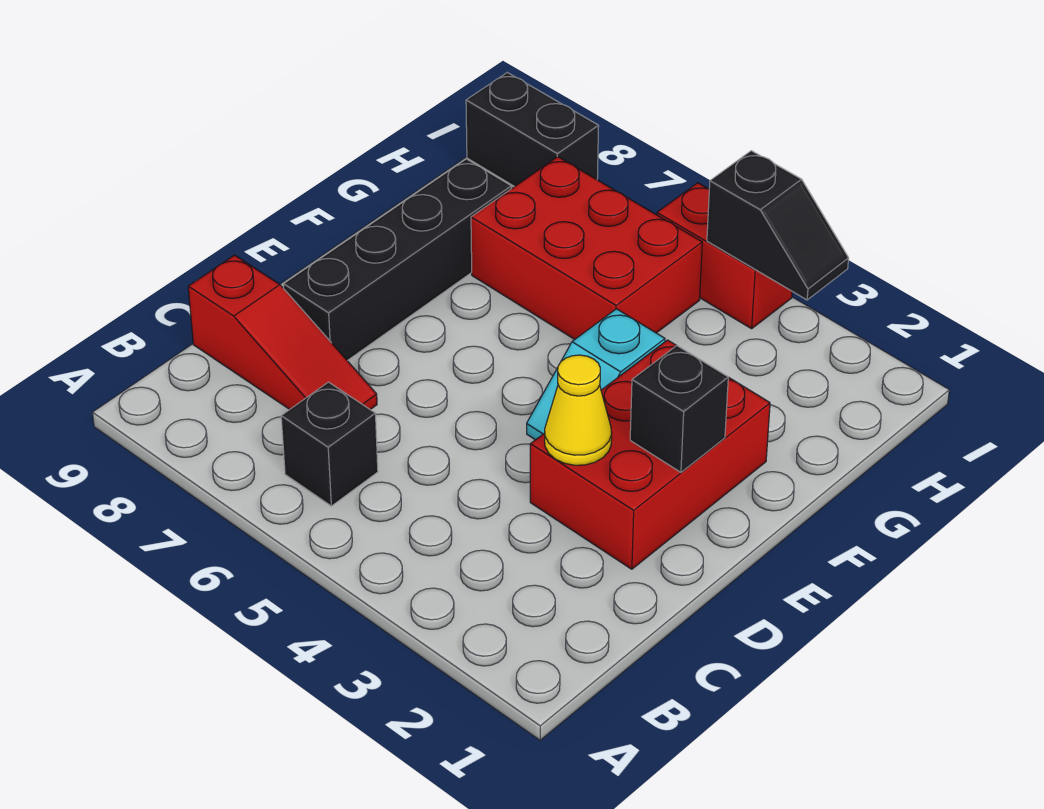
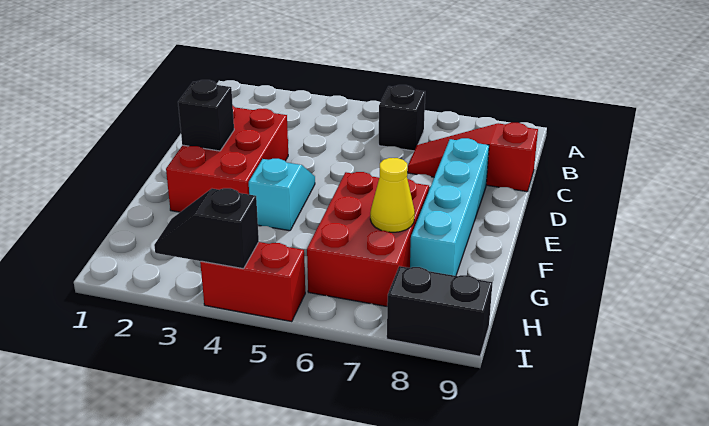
yellow cone D3 level 2 -> yellow cone G7 level 2
black brick D8:G8 level 1 -> cyan brick D8:G8 level 1
red brick G5:H7 level 1 -> red brick F6:H7 level 1

